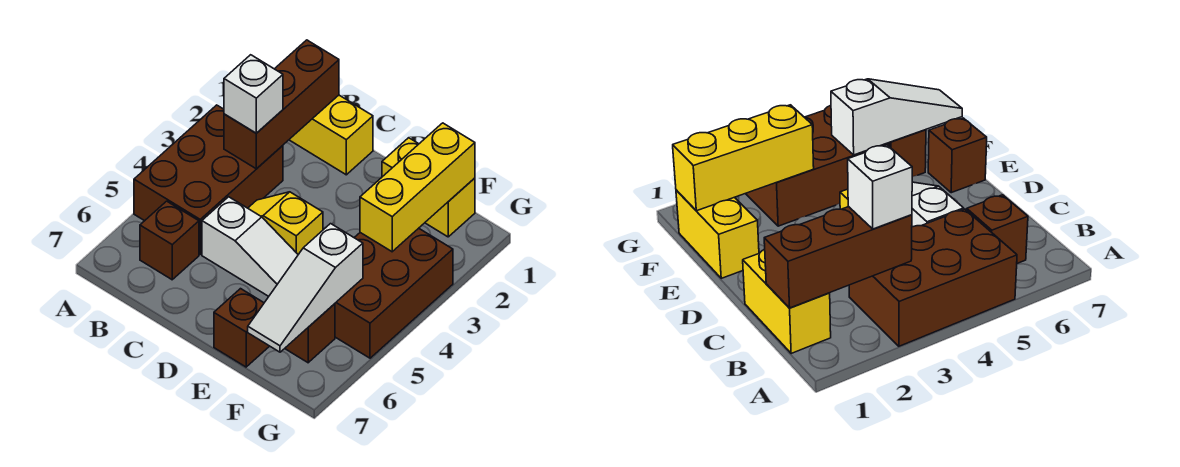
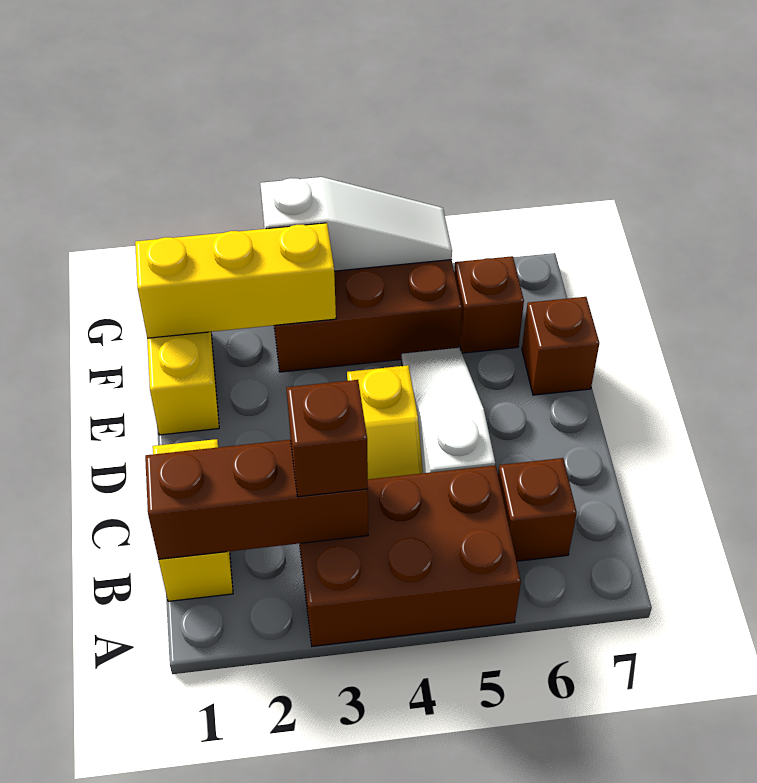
white brick B3 level 3 -> brown brick B3 level 3
white slope F5:F7 level 2 top 5 -> white slope G3:G5 level 2 top 3

